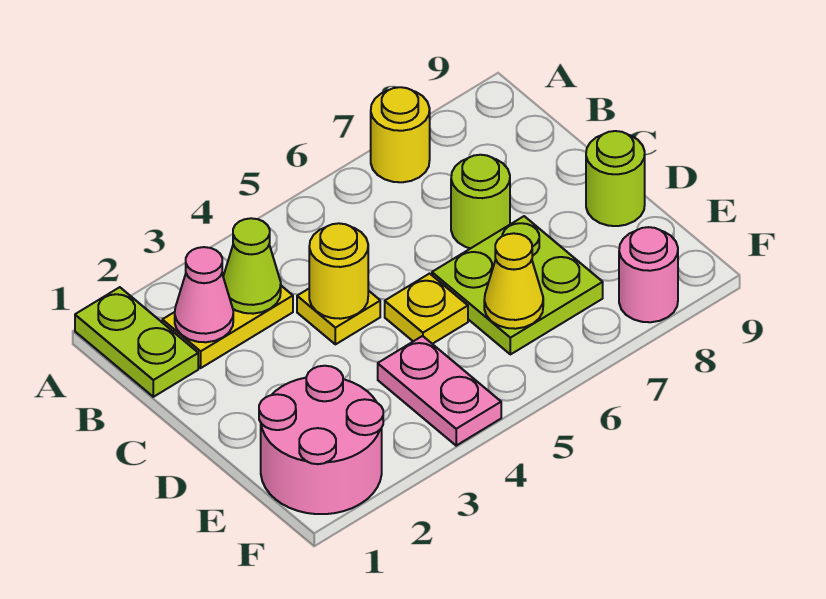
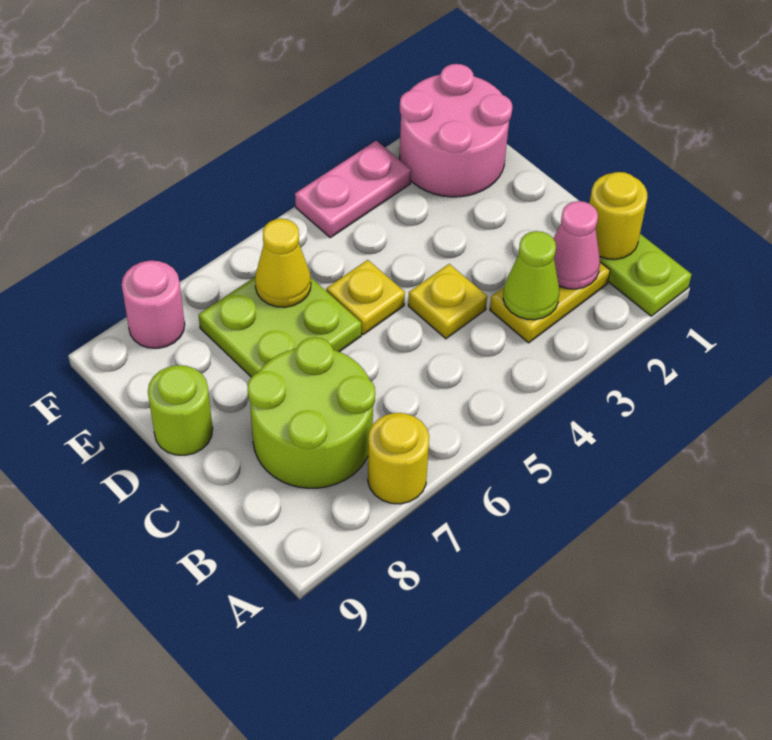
yellow round brick C4 level 2 -> yellow round brick B1 level 2
lime round brick C7 level 1 -> lime round brick B7:C8 level 1
pink plate E4:F4 level 1 -> pink plate F3:F4 level 1

